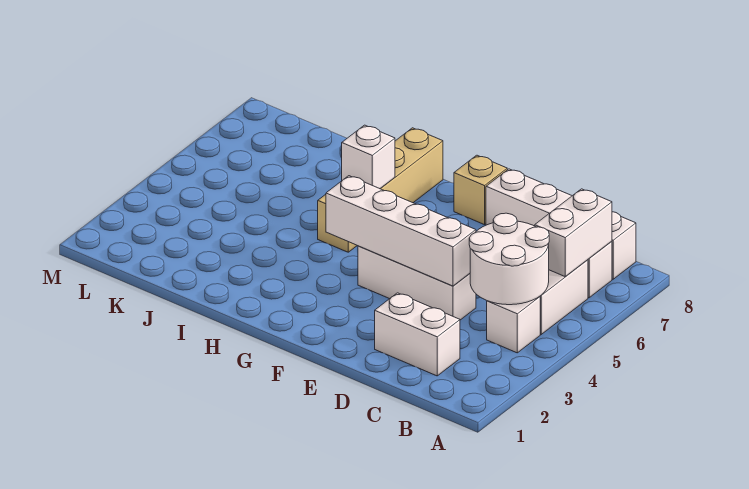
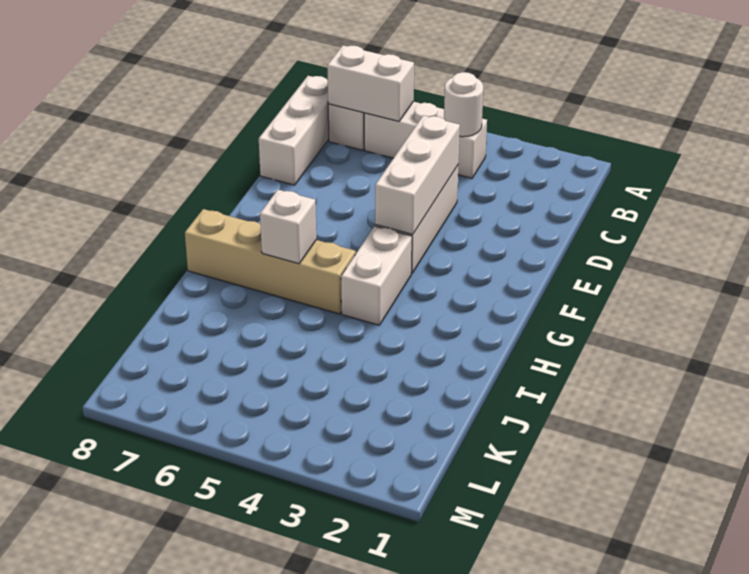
white round brick B4:C5 level 2 -> white round brick B4 level 2
white brick B8:E8 level 1 -> white brick B8:D8 level 1
white brick C2:D2 level 1 -> white brick G4:H4 level 1
white brick D4:G4 level 2 -> white brick D4:F4 level 2
tan brick F8 level 1 -> none

